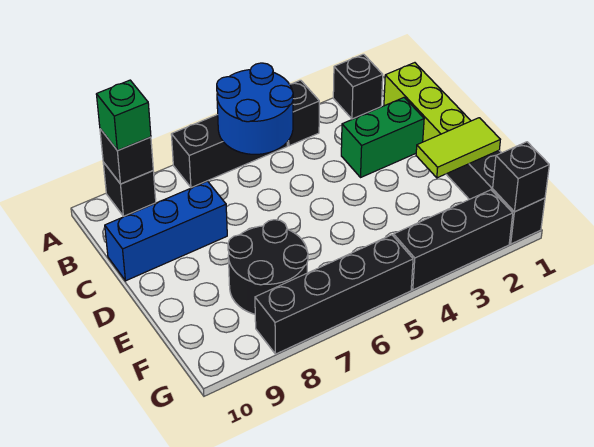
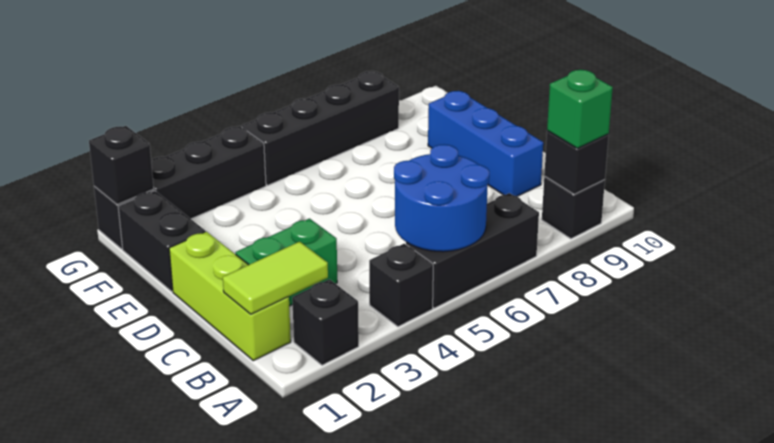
blue brick C8:C10 level 1 -> blue brick C9:E9 level 1
lime tile E1:E2 level 2 -> lime tile B1:B2 level 2
black round brick E7:F8 level 1 -> none

